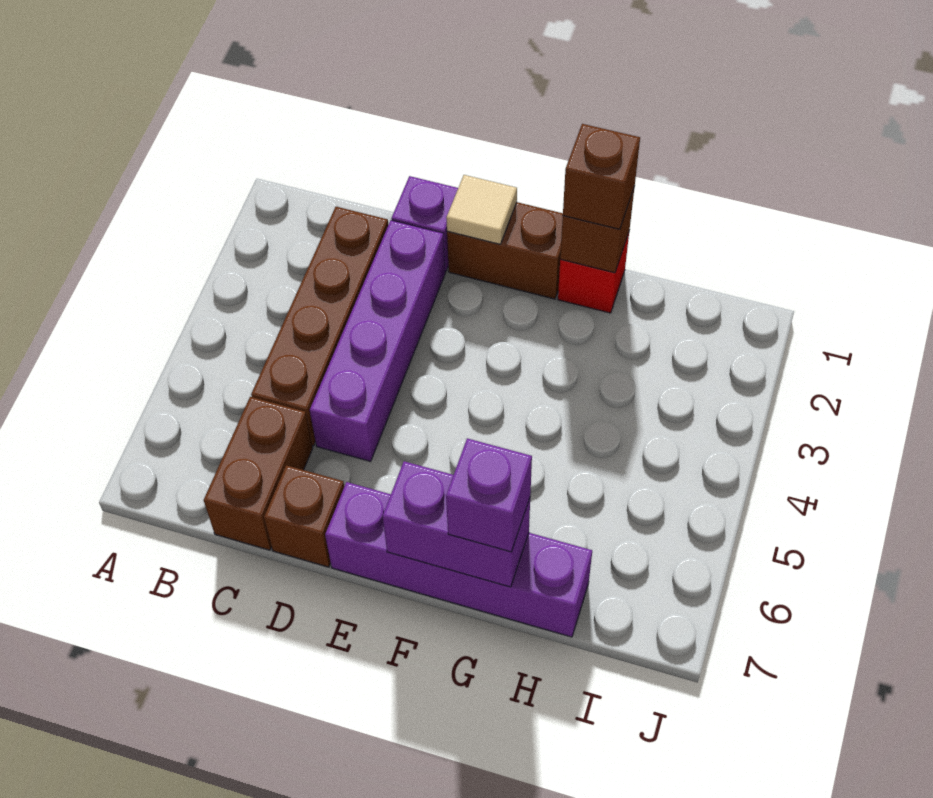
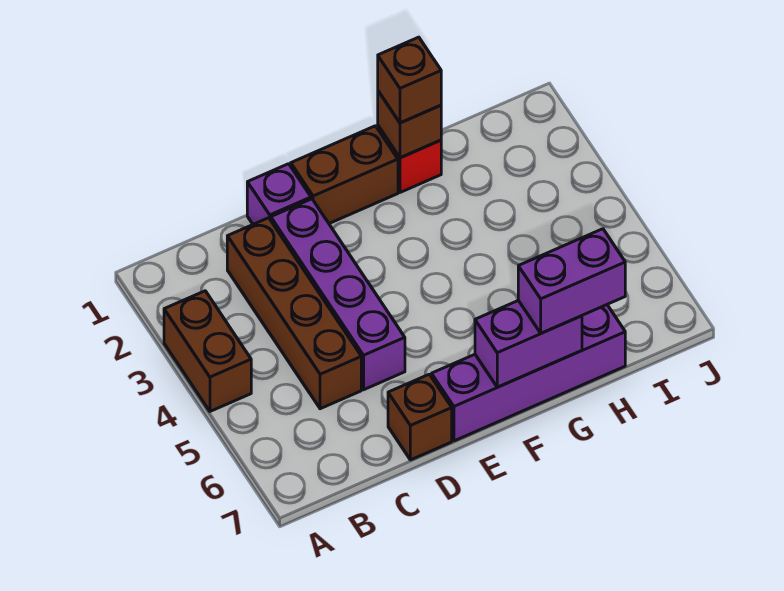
brown brick C6:C7 level 1 -> brown brick A3:A4 level 1
tan tile E1 level 2 -> none
purple brick G7 level 3 -> purple brick G7:H7 level 3

